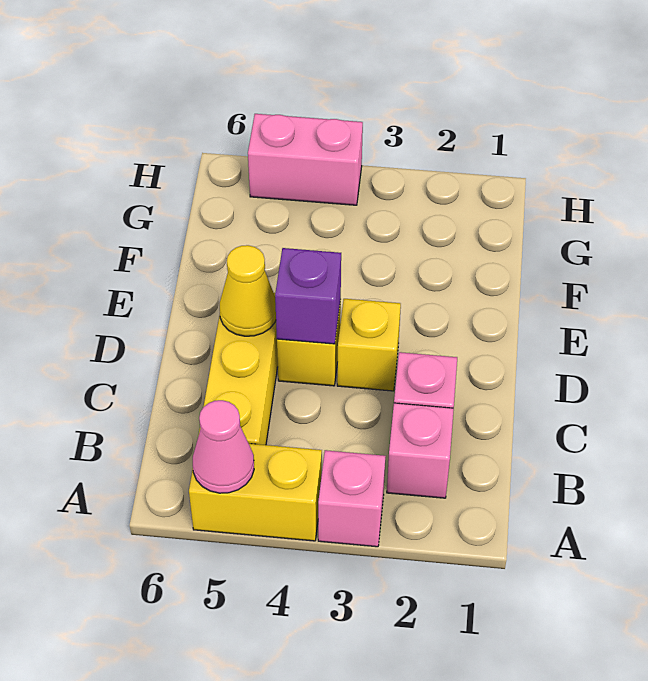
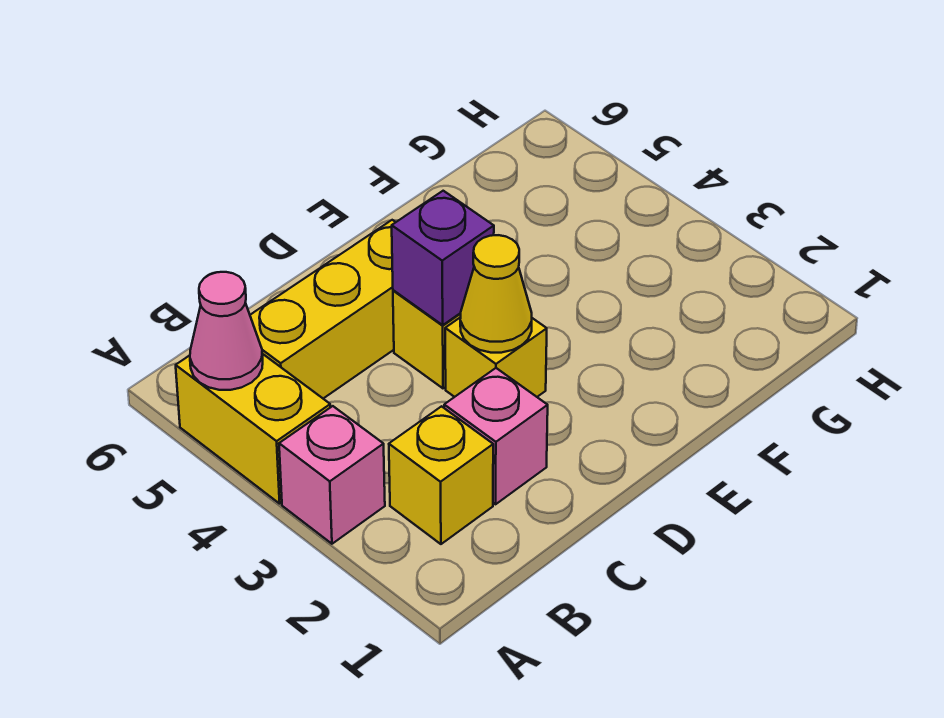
pink brick B2 level 1 -> yellow brick B2 level 1
yellow cone D5 level 2 -> yellow cone D3 level 2
pink brick H4:H5 level 1 -> none

